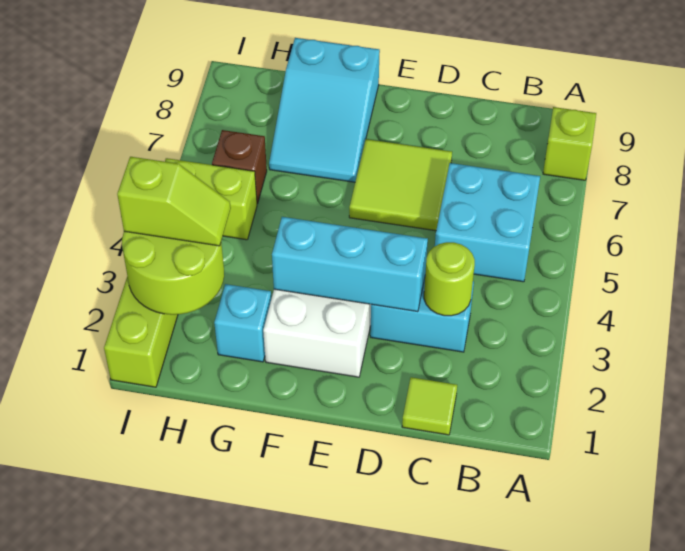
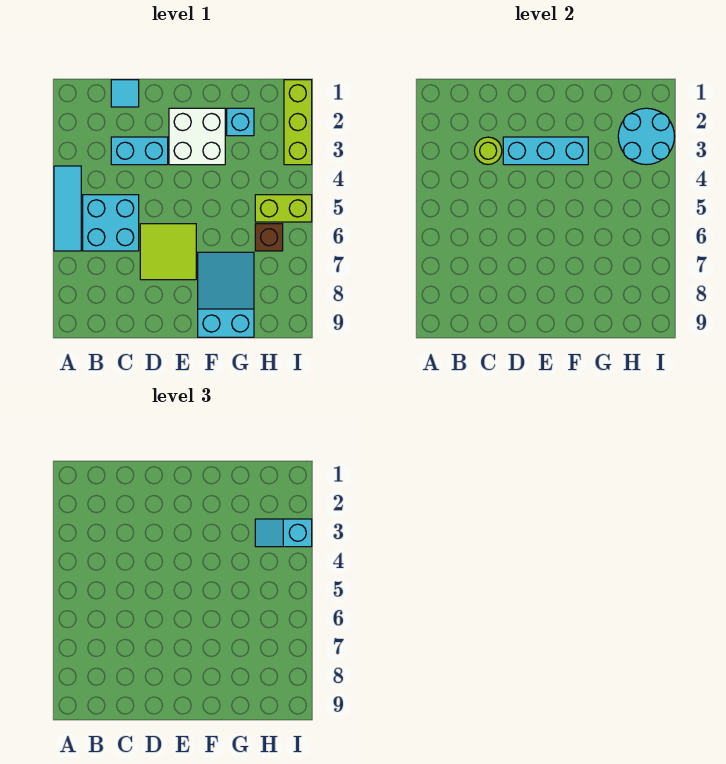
none -> cyan tile A4:A6 level 1
lime brick A8 level 1 -> none
lime tile C1 level 1 -> cyan tile C1 level 1
lime round brick H2:I3 level 2 -> cyan round brick H2:I3 level 2
lime slope H3:I3 level 3 top I -> cyan slope H3:I3 level 3 top I

